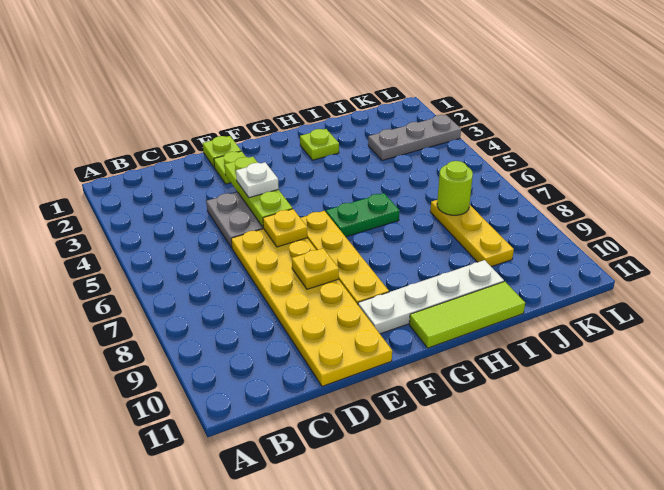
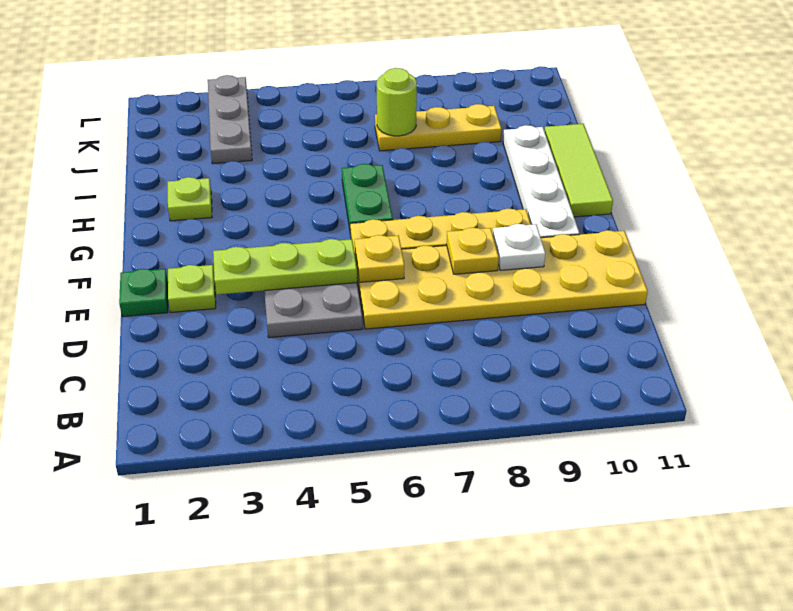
lime plate E1 level 1 -> green plate E1 level 1
white plate E4 level 3 -> white plate E9 level 2

